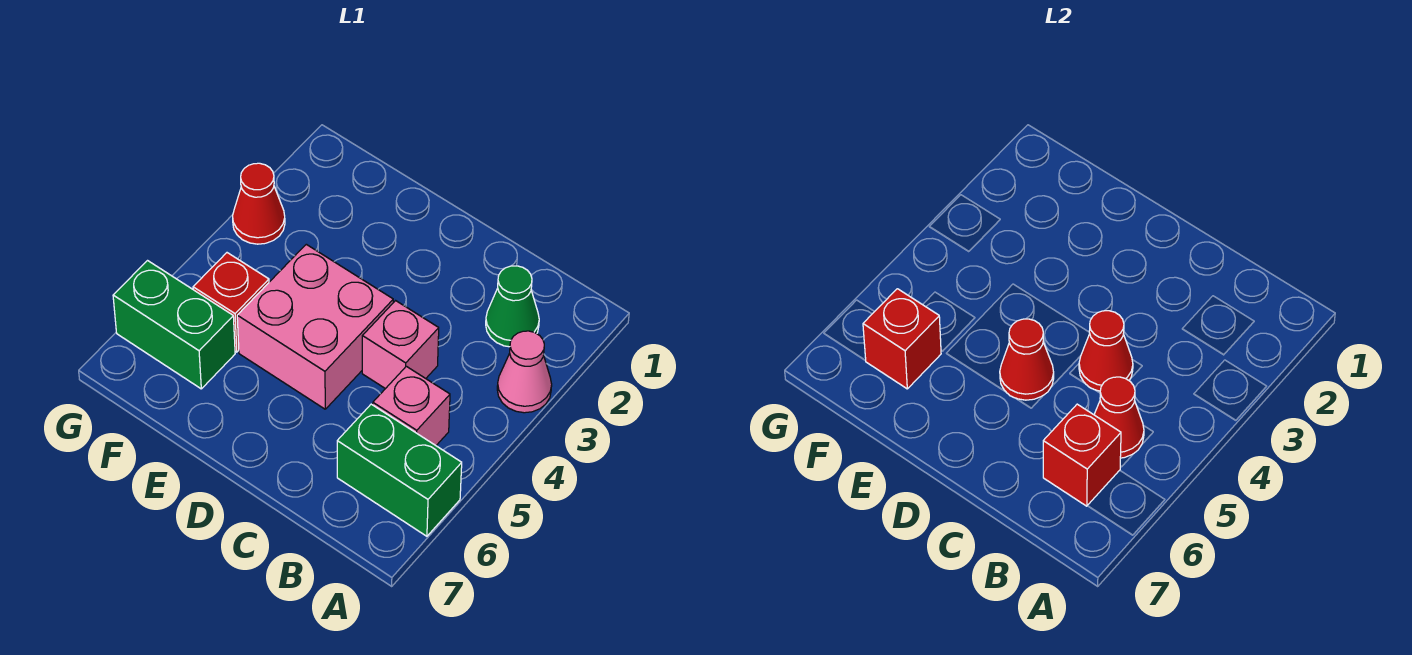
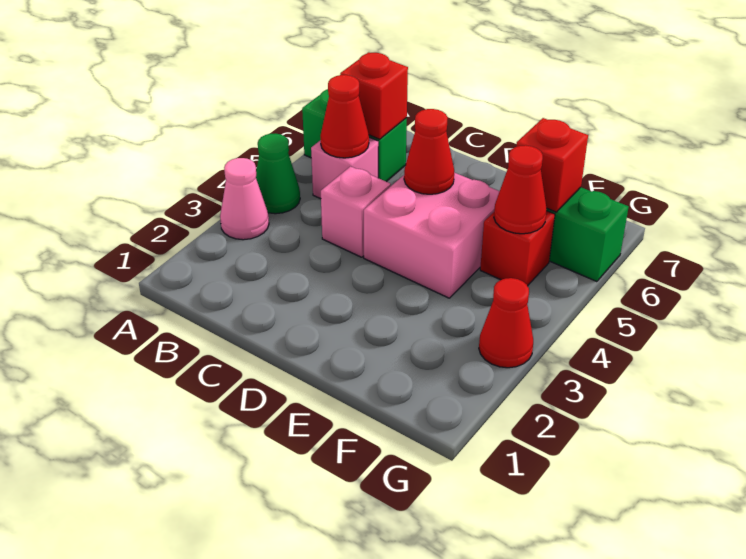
green cone B2 level 1 -> green cone A4 level 1
red cone C4 level 2 -> red cone F5 level 2

